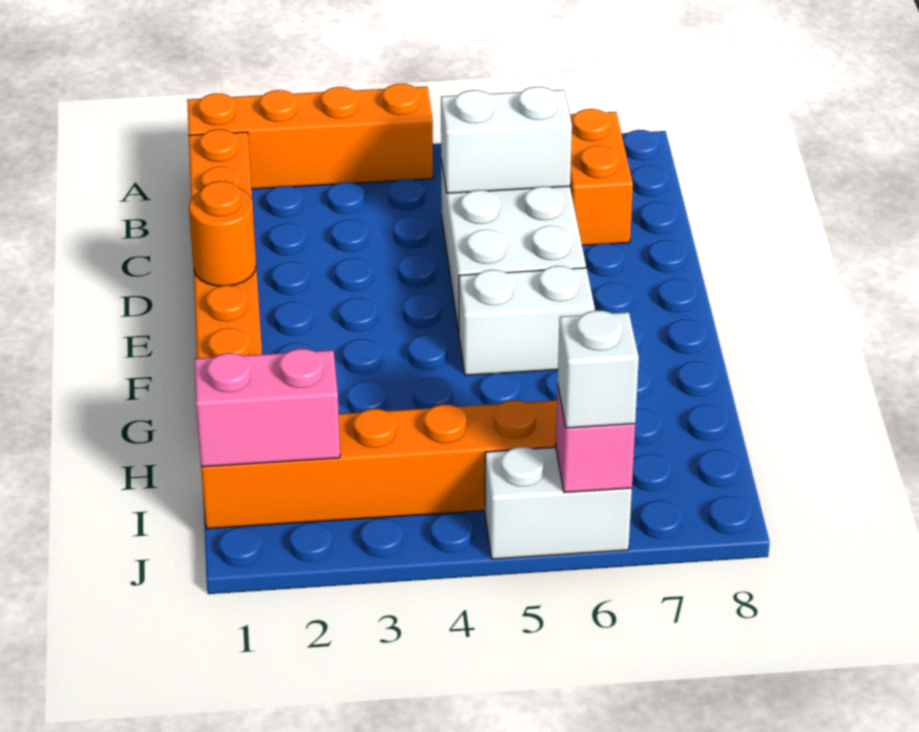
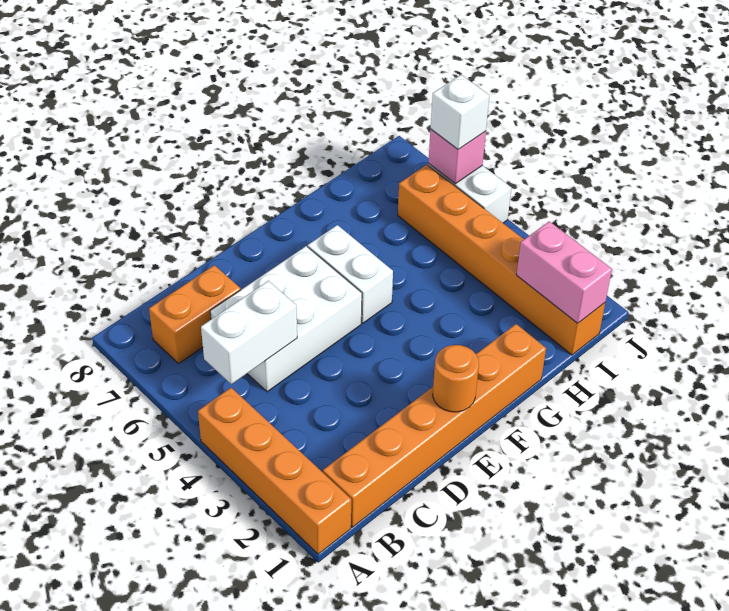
white brick C5:C6 level 2 -> white brick B5:C5 level 2

